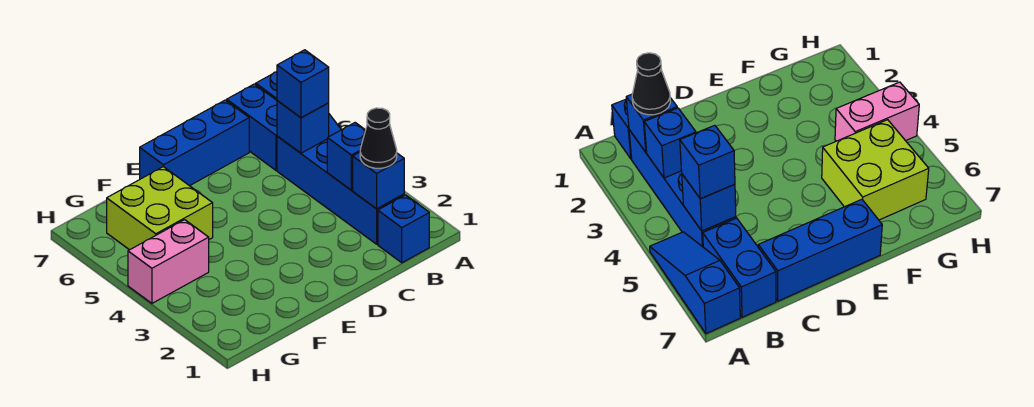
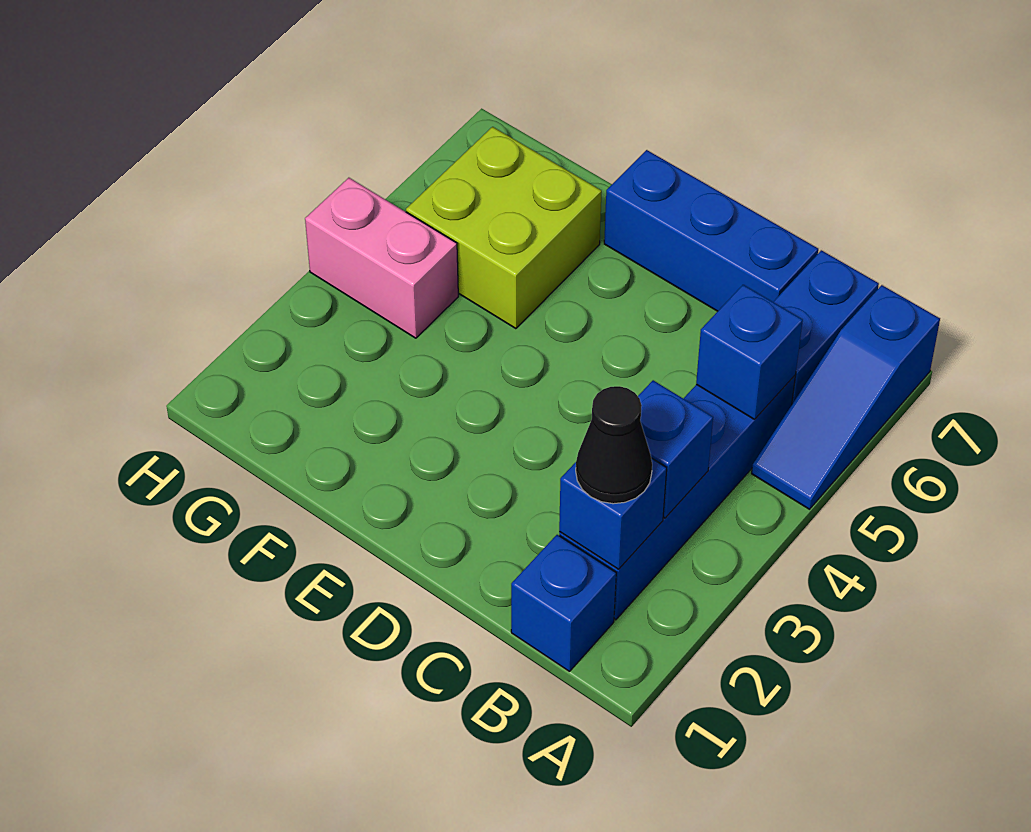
blue brick B5 level 3 -> none

